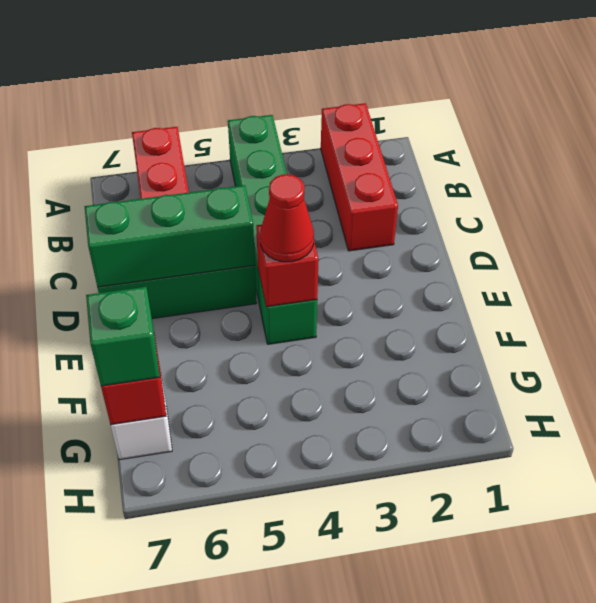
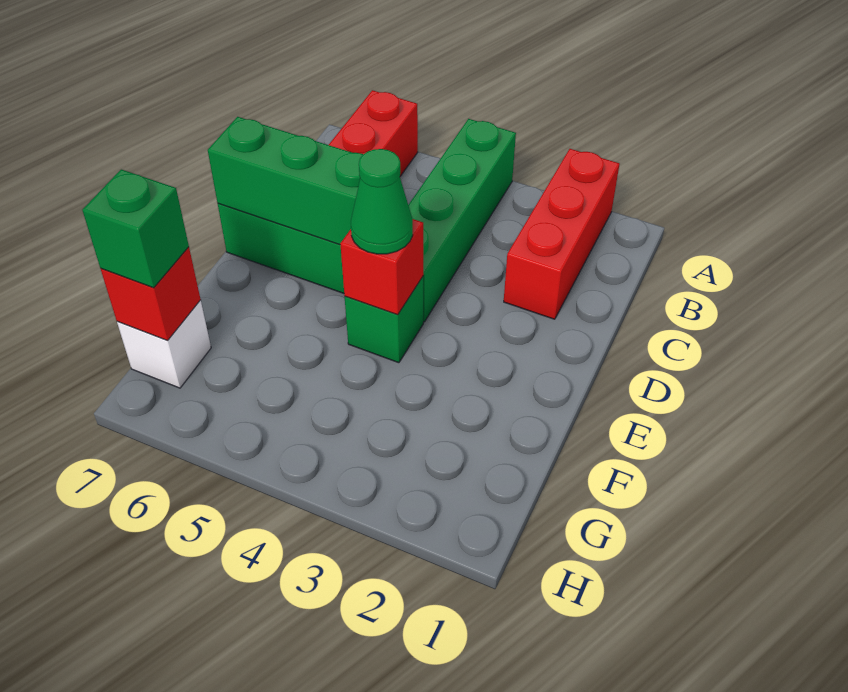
red cone E4 level 3 -> green cone E4 level 3

